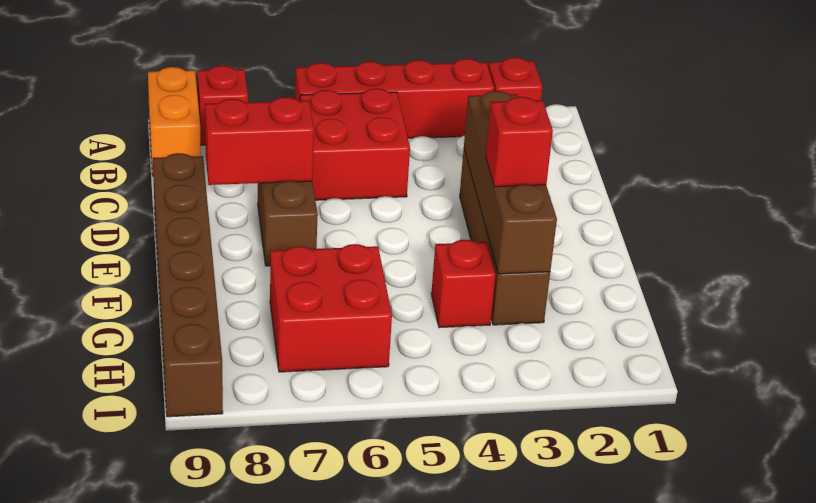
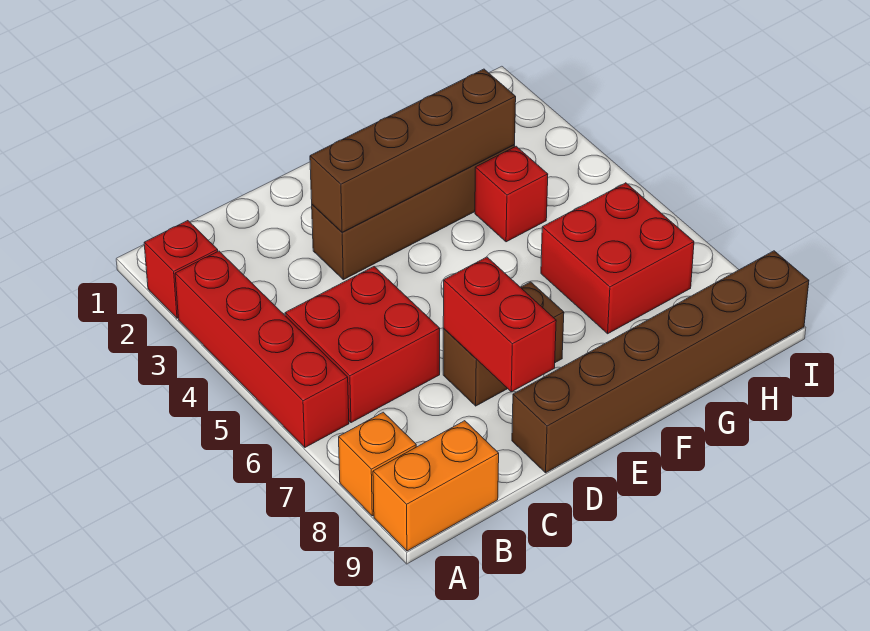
red brick A8 level 1 -> orange brick A8 level 1
red brick F3 level 3 -> none

